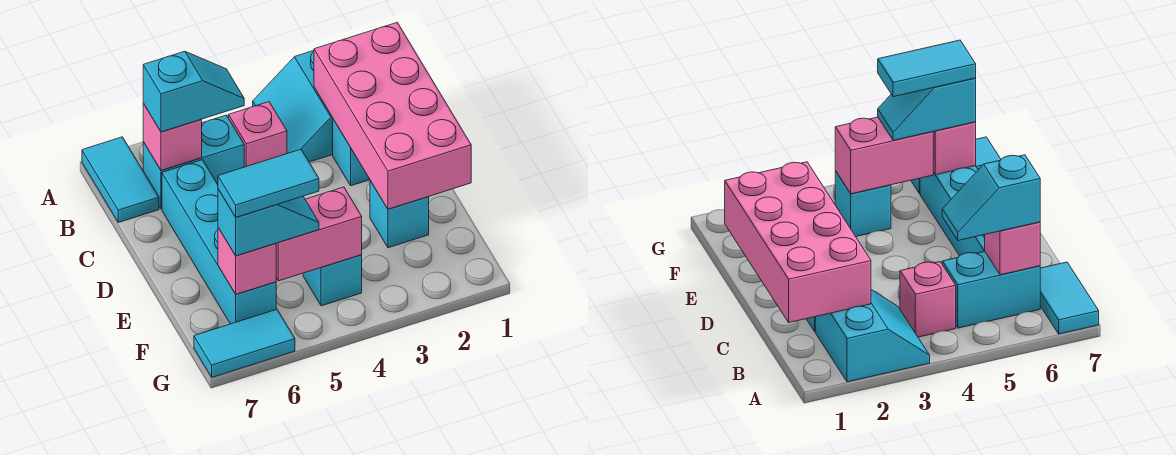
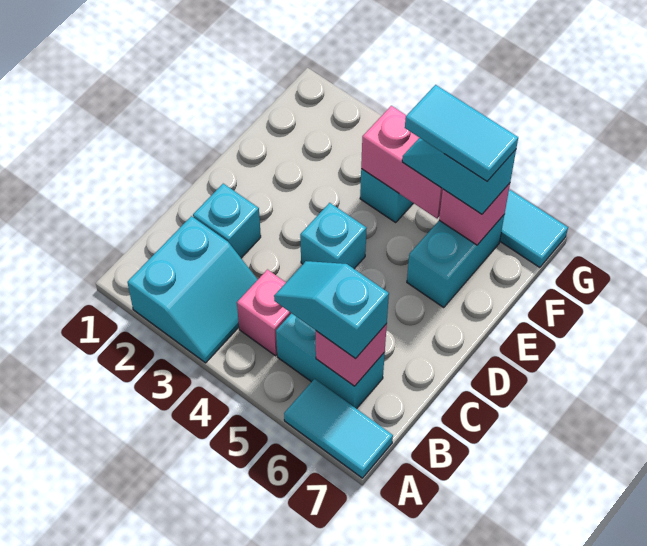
cyan tile A7:B7 level 1 -> cyan tile A6:A7 level 1
pink brick B1:E2 level 2 -> none
cyan brick C6:F6 level 1 -> cyan brick E6:F6 level 1
cyan brick E2 level 1 -> cyan brick D4 level 1

